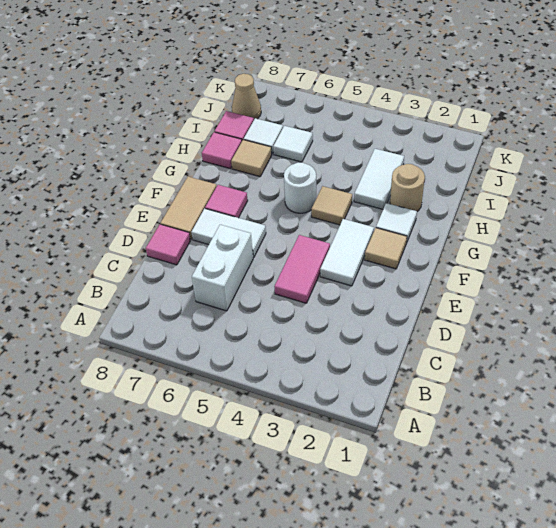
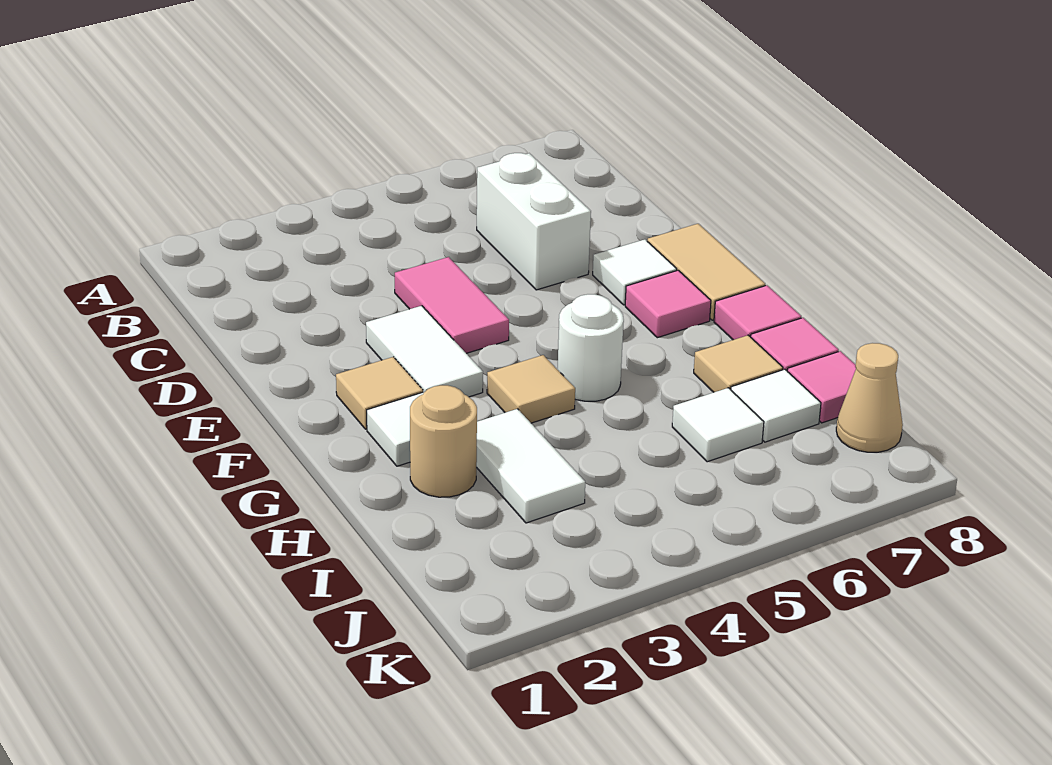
pink tile D8 level 1 -> pink tile G8 level 1
white tile E6:E7 level 1 -> white tile E7 level 1

